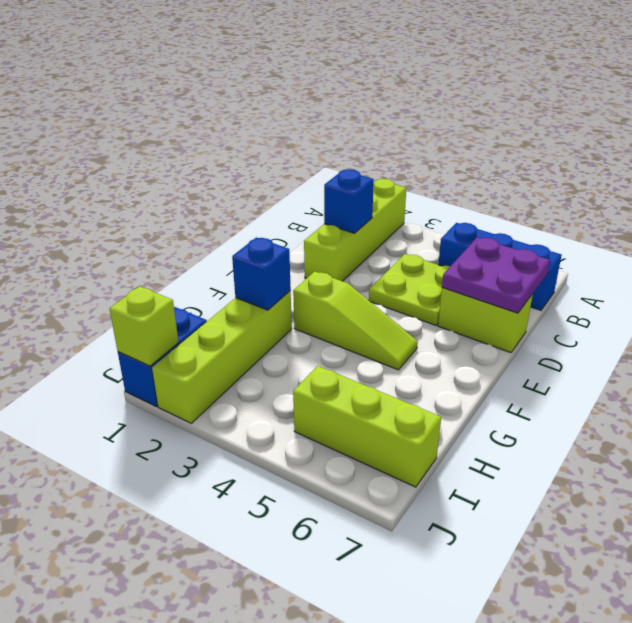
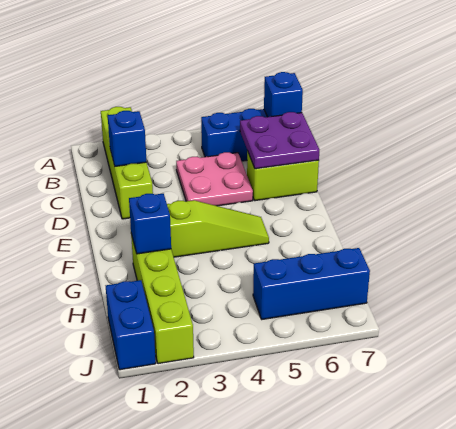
none -> blue brick B7 level 2
lime plate C4:D5 level 1 -> pink plate C4:D5 level 1
lime brick I5:I7 level 1 -> blue brick I5:I7 level 1
lime brick J1 level 2 -> none

